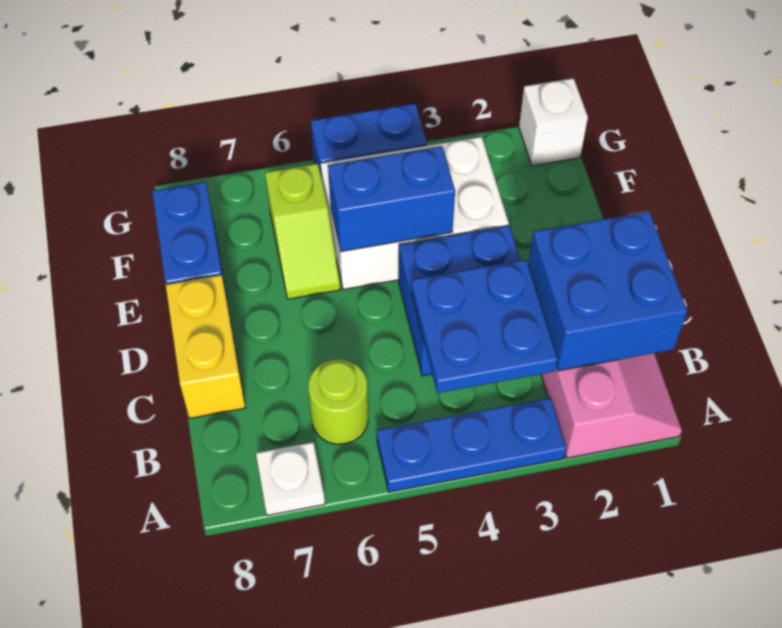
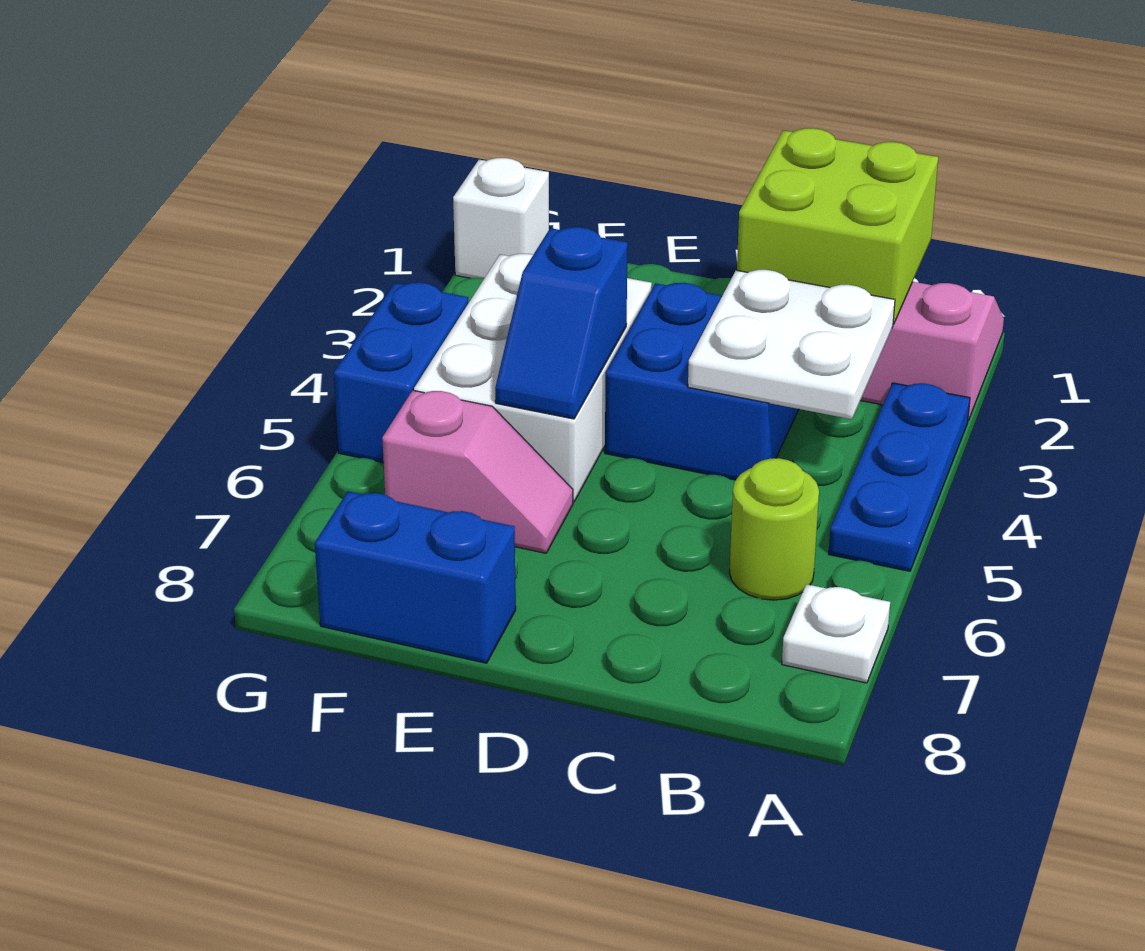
blue brick B1:C2 level 2 -> lime brick B1:C2 level 2
blue plate B3:C4 level 2 -> white plate B3:C4 level 2
yellow brick C8:D8 level 1 -> none
blue brick E4:E5 level 2 -> blue slope E4:E5 level 2 top 4
lime slope E6:F6 level 1 top F -> pink slope E6:F6 level 1 top F

